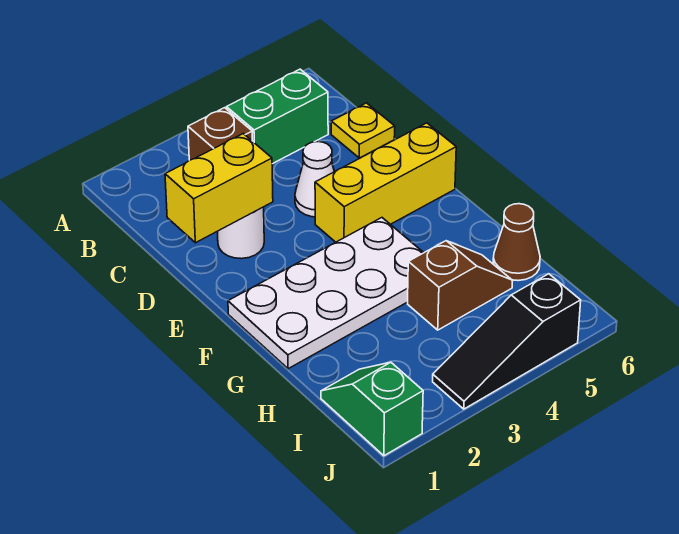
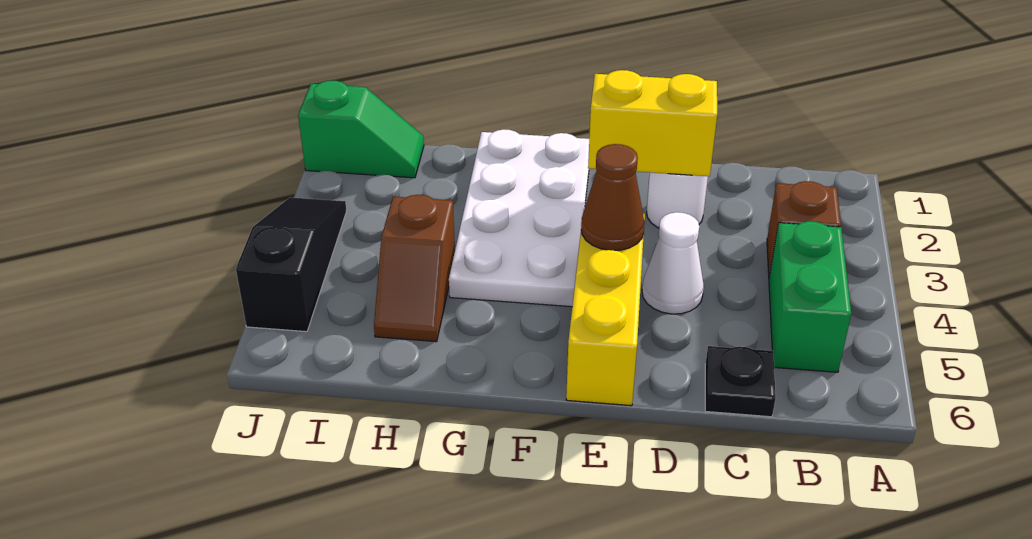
yellow plate C6 level 1 -> black plate C6 level 1
yellow brick D1:D2 level 2 -> yellow brick D2:E2 level 2
brown cone H6 level 1 -> brown cone E4 level 2

